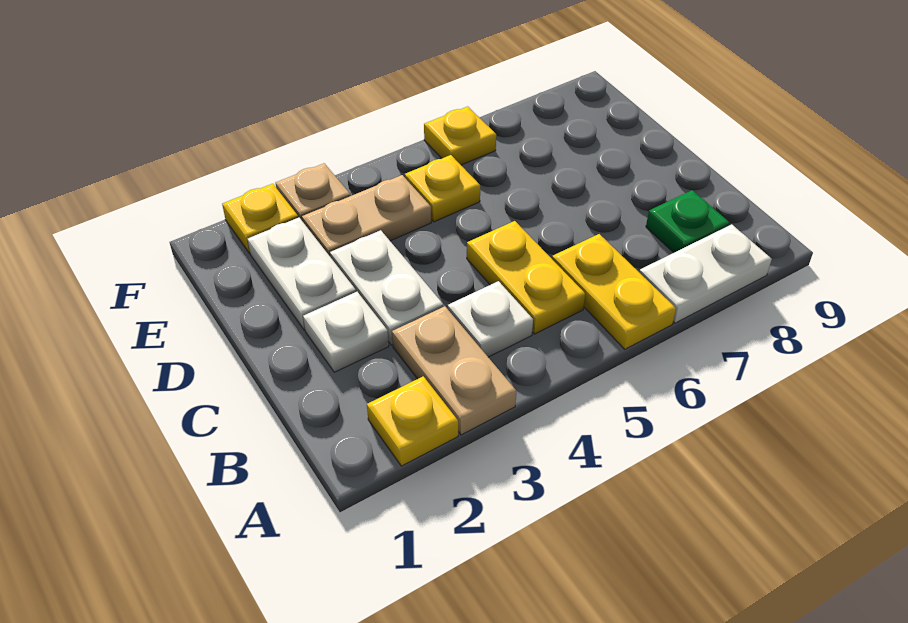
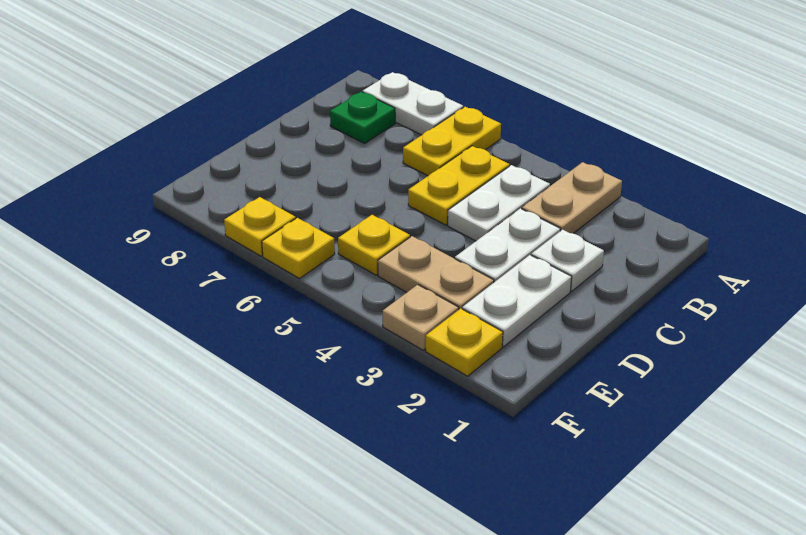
yellow plate A2 level 1 -> yellow plate F7 level 1
white plate B4 level 1 -> white plate B4:C4 level 1

